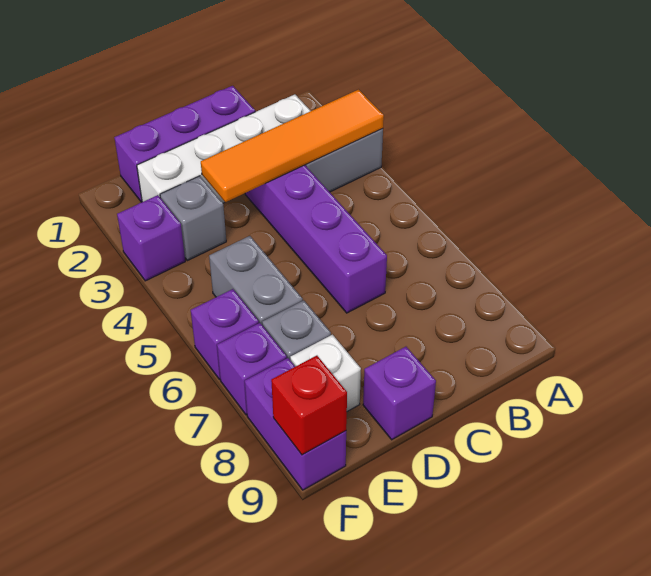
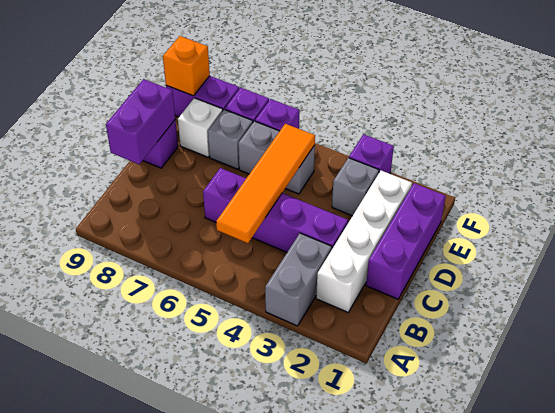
orange tile A3:D3 level 2 -> orange tile B5:E5 level 2
none -> purple brick C9:D9 level 2
red brick F9 level 2 -> orange brick F9 level 2

